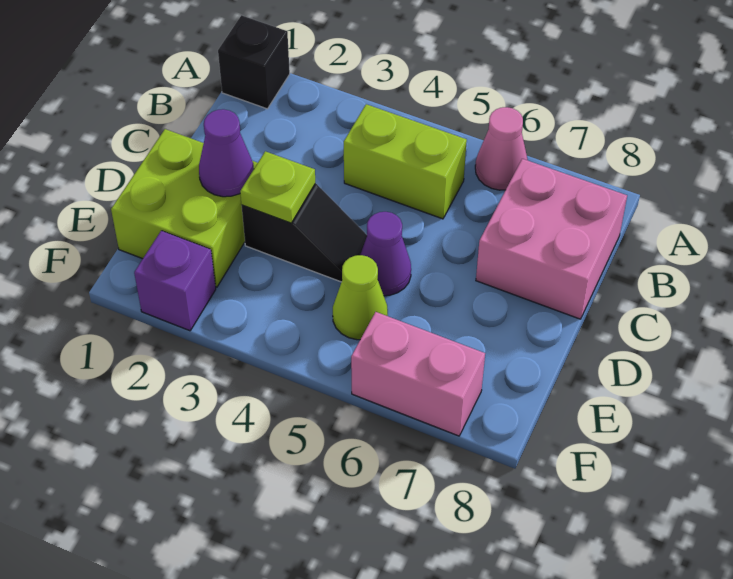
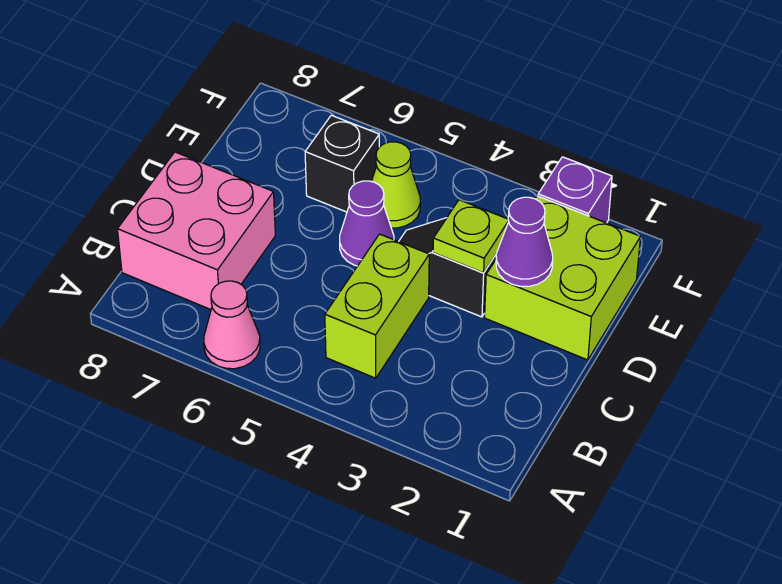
black brick A1 level 1 -> black brick E6 level 1
lime brick B4:B5 level 1 -> lime brick B4:C4 level 1
pink brick F6:F7 level 1 -> none

